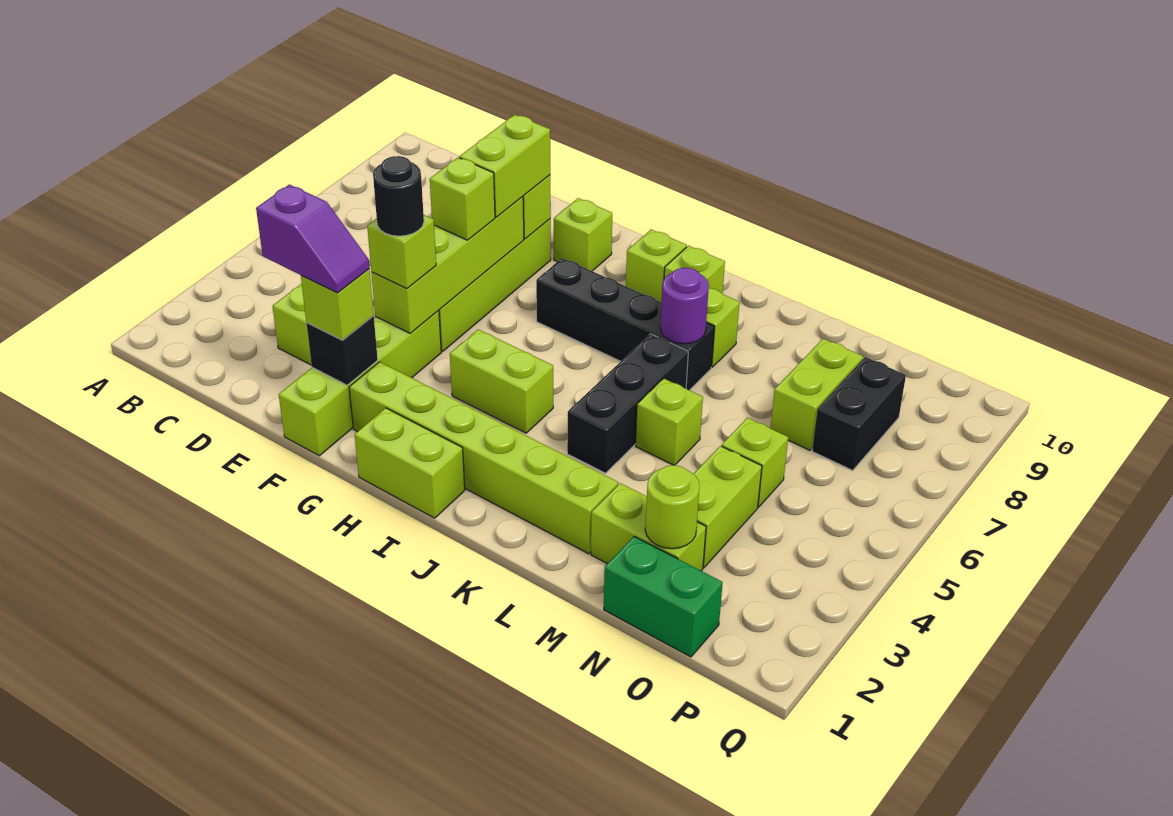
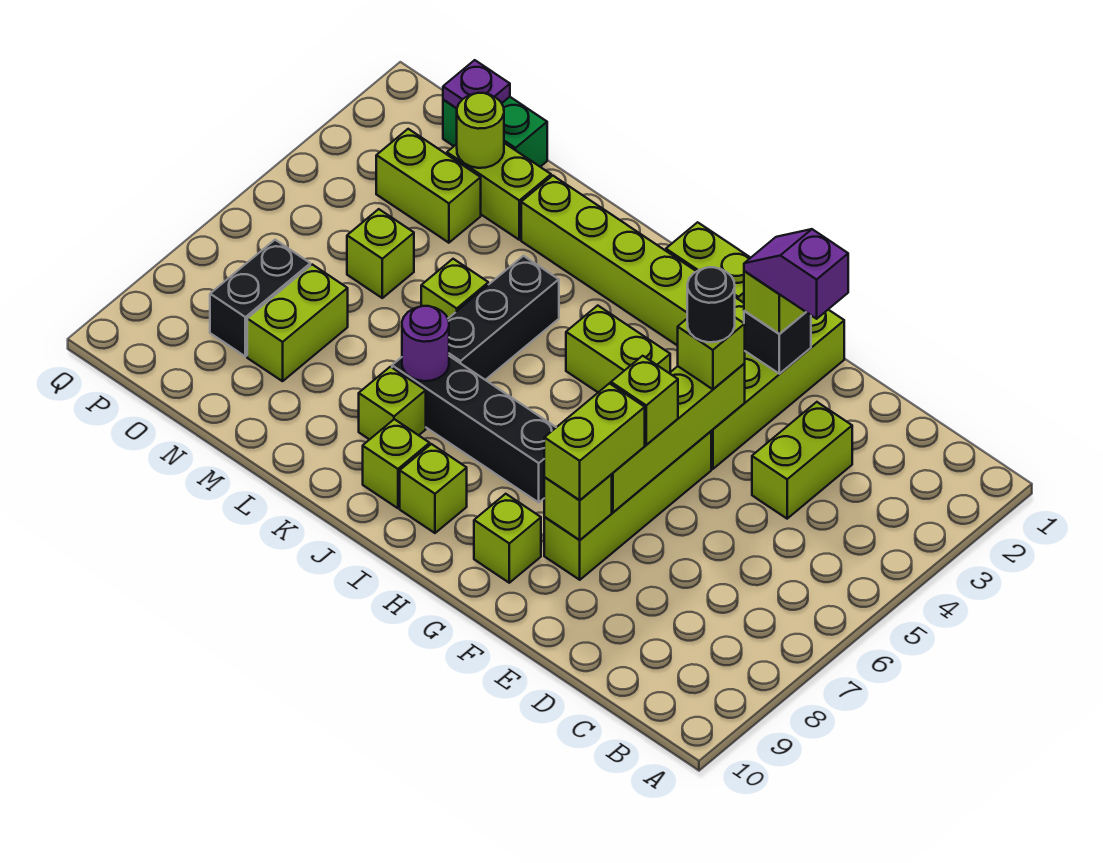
lime brick N3:N4 level 1 -> lime brick N3:O3 level 1
none -> purple plate O1 level 2

